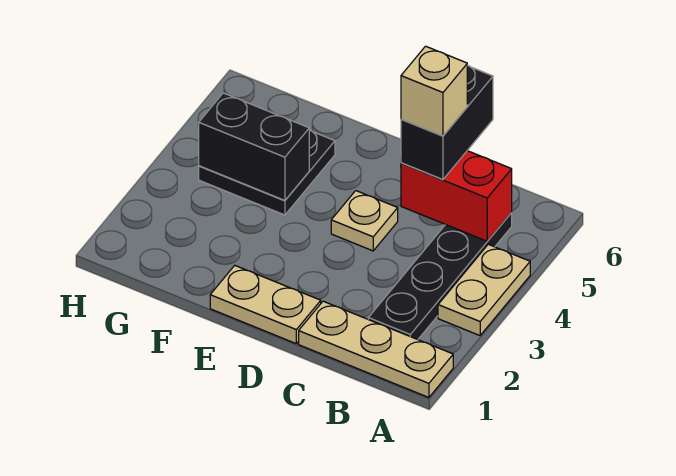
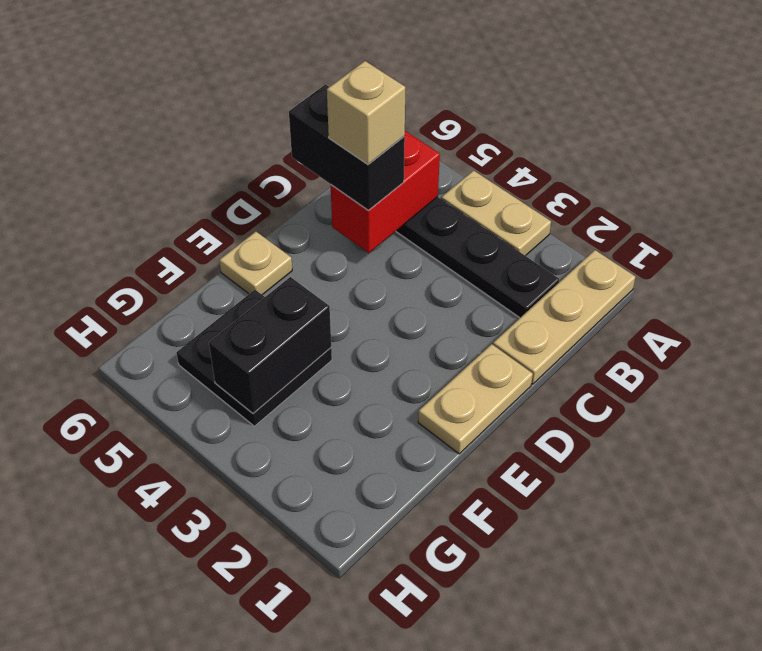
tan plate D4 level 1 -> tan plate E6 level 1

